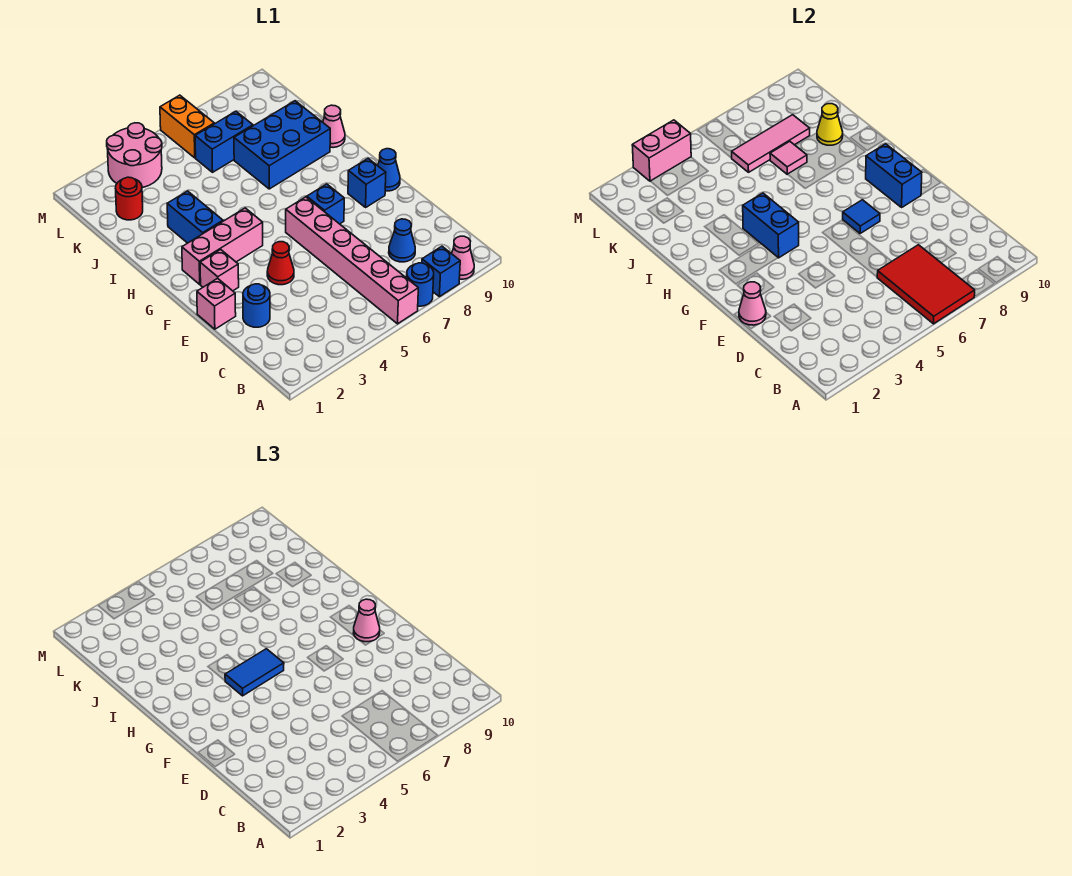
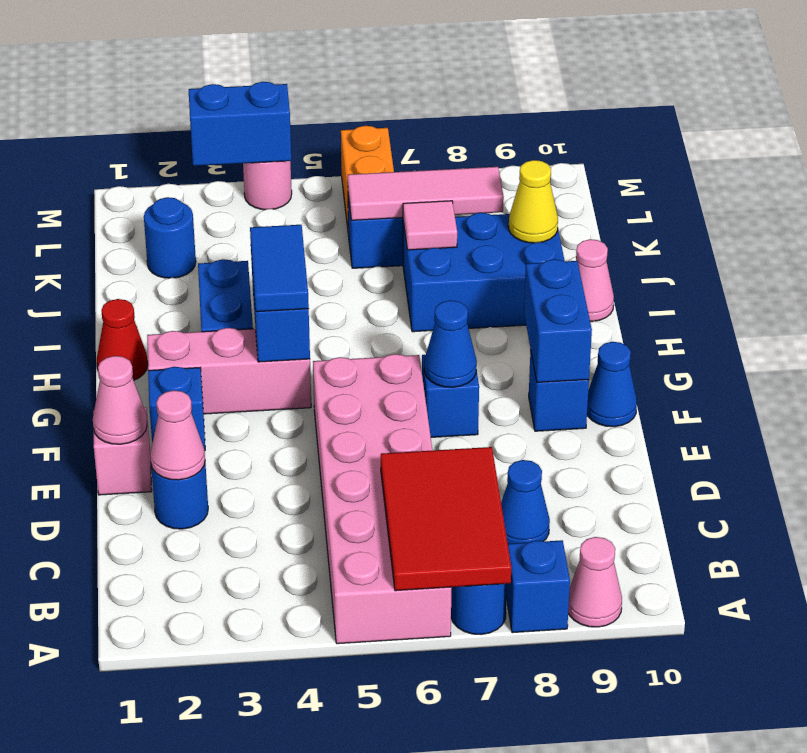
pink brick A6:F6 level 1 -> pink brick A5:F6 level 1
red cone E4 level 1 -> red cone H1 level 1
pink brick F2 level 1 -> blue brick F2 level 1
blue tile F7 level 2 -> blue cone F7 level 2
pink cone F9 level 3 -> pink cone D2 level 2
blue tile G4:G5 level 3 -> blue tile G4:H4 level 3
red round brick K2 level 1 -> blue round brick K2 level 1
pink round brick L3:M4 level 1 -> pink round brick M4 level 1
pink brick M3:M4 level 2 -> blue brick M3:M4 level 2

